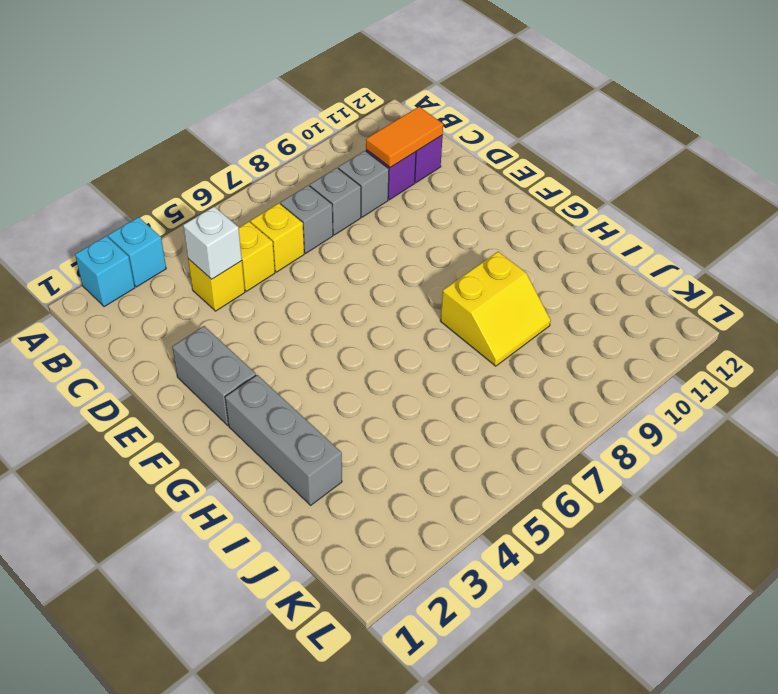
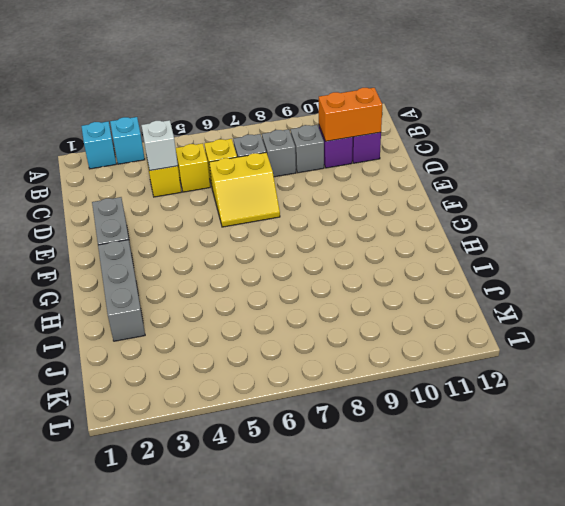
orange tile C10:C11 level 2 -> orange brick C10:C11 level 2
yellow slope H8:I9 level 1 top H -> yellow slope D6:E7 level 1 top D

